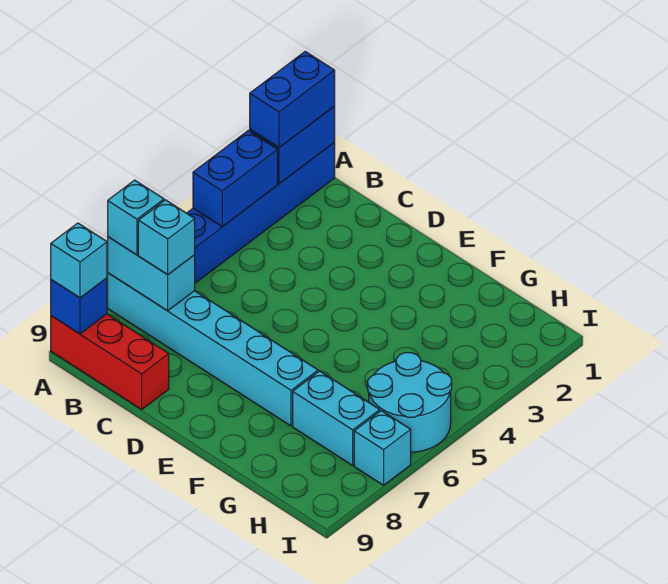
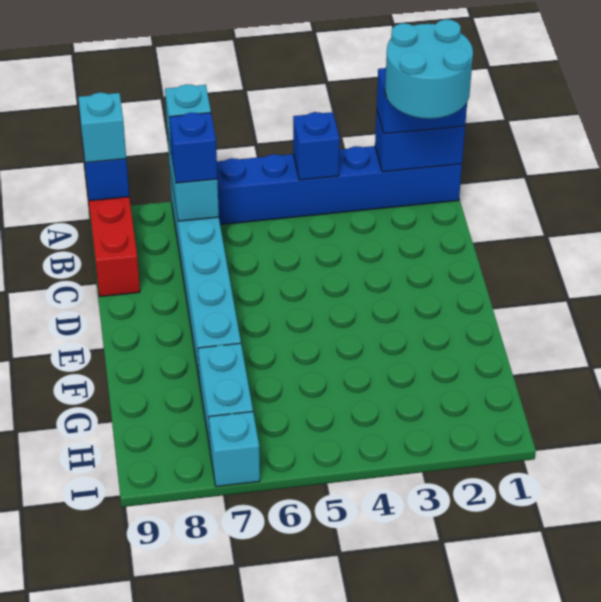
blue brick A3:A4 level 2 -> blue brick A4 level 2
cyan brick B7 level 3 -> blue brick B7 level 3
cyan round brick H5:I6 level 1 -> cyan round brick A1:B2 level 4

